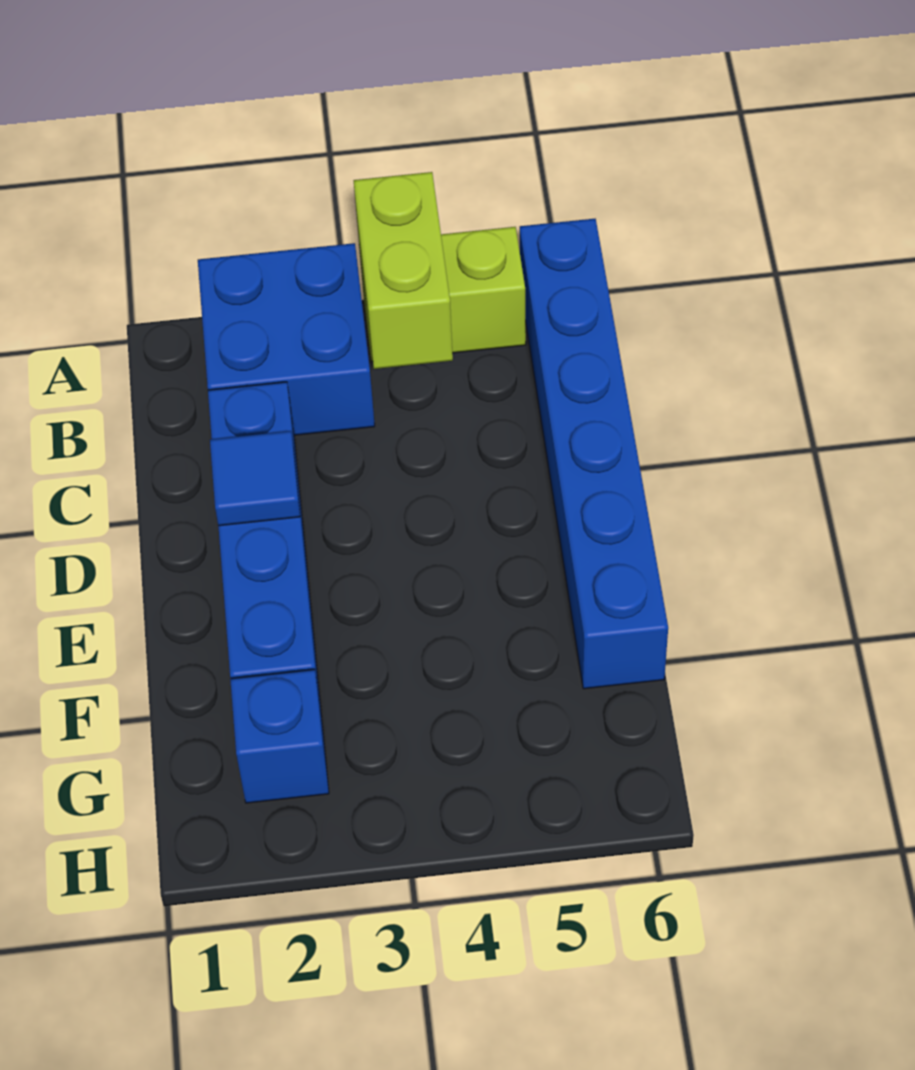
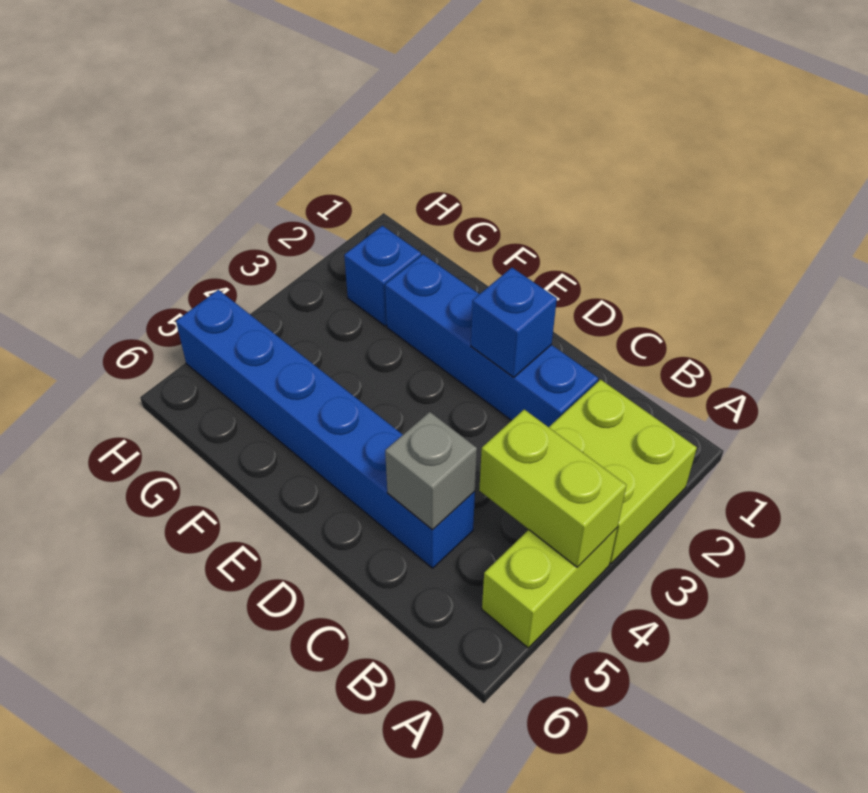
blue brick A2:B3 level 1 -> lime brick A2:B3 level 1
blue brick A6:F6 level 1 -> blue brick C5:H5 level 1
none -> grey brick C5 level 2
blue tile D2 level 2 -> blue brick D2 level 2

